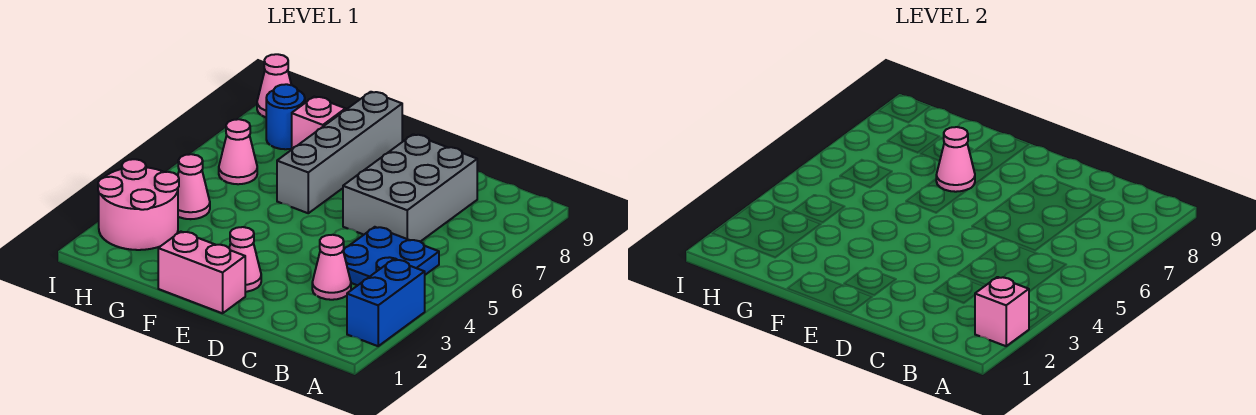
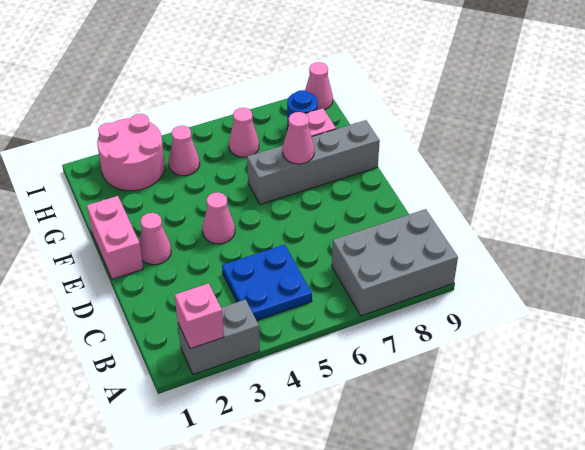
blue brick A2:A3 level 1 -> grey brick A2:A3 level 1
pink cone C3 level 1 -> pink cone E4 level 1
grey brick C6:D8 level 1 -> grey brick A7:B9 level 1

